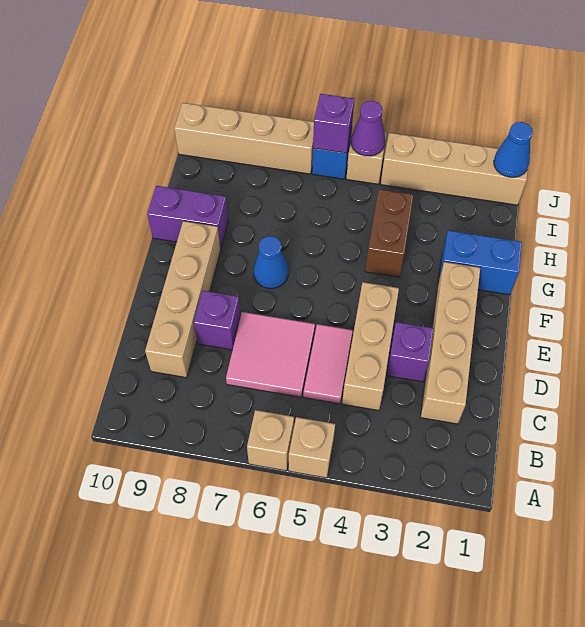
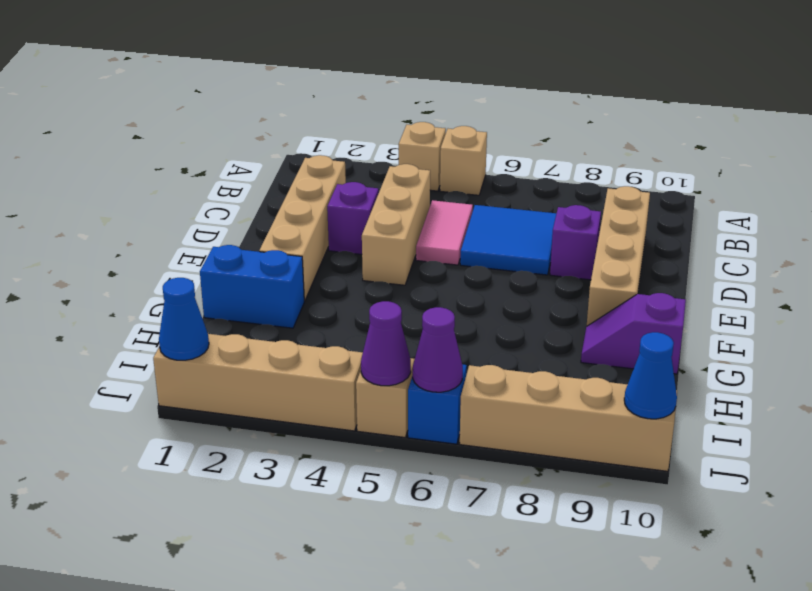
tan brick A6 level 1 -> tan brick A4 level 1
pink tile C6:D7 level 1 -> blue tile C6:D7 level 1
blue cone F7 level 1 -> blue cone J10 level 2
brown brick G4:H4 level 1 -> none
purple brick G9:G10 level 1 -> purple slope G9:G10 level 1 top 10
purple brick J6 level 2 -> purple cone J6 level 2

